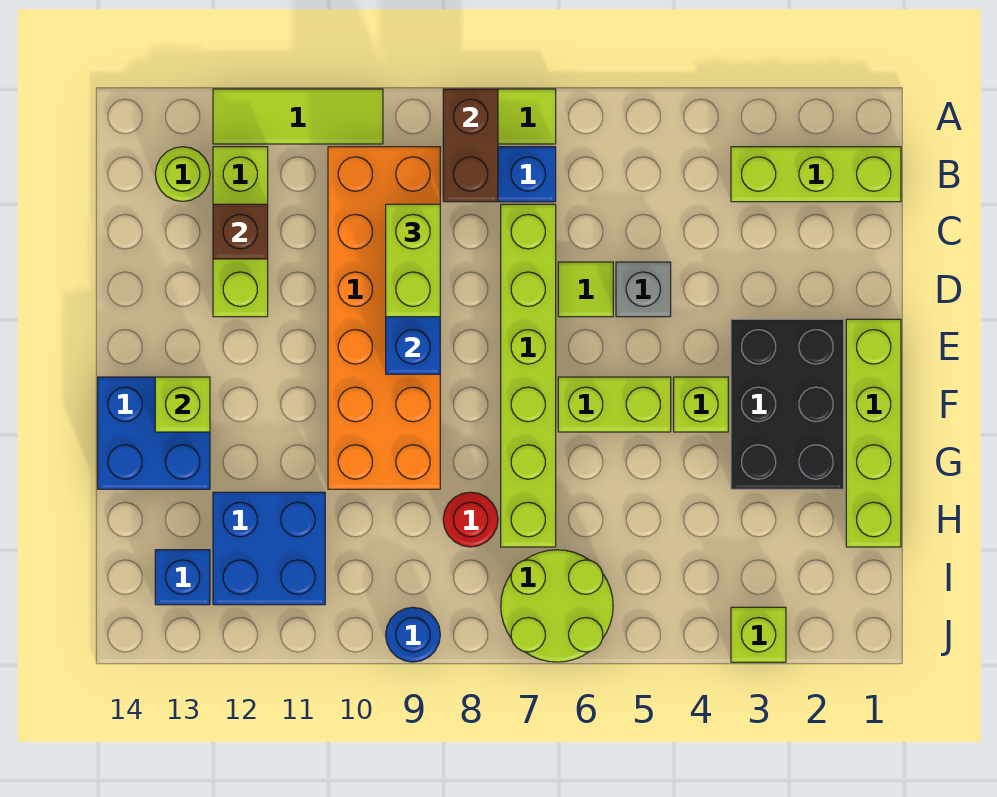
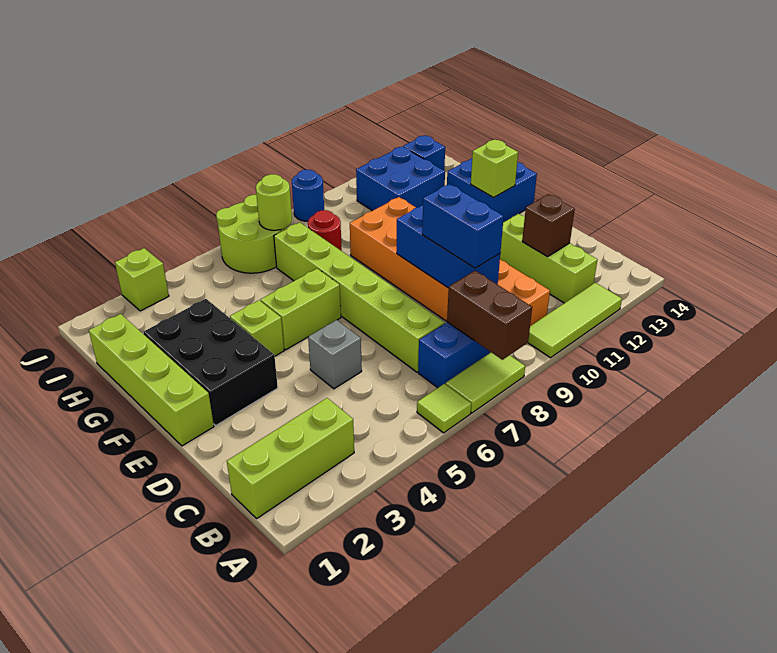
lime round brick B13 level 1 -> lime round brick I7 level 2
lime brick C9:D9 level 3 -> blue brick C9:D9 level 3
lime tile D6 level 1 -> lime tile A6 level 1

